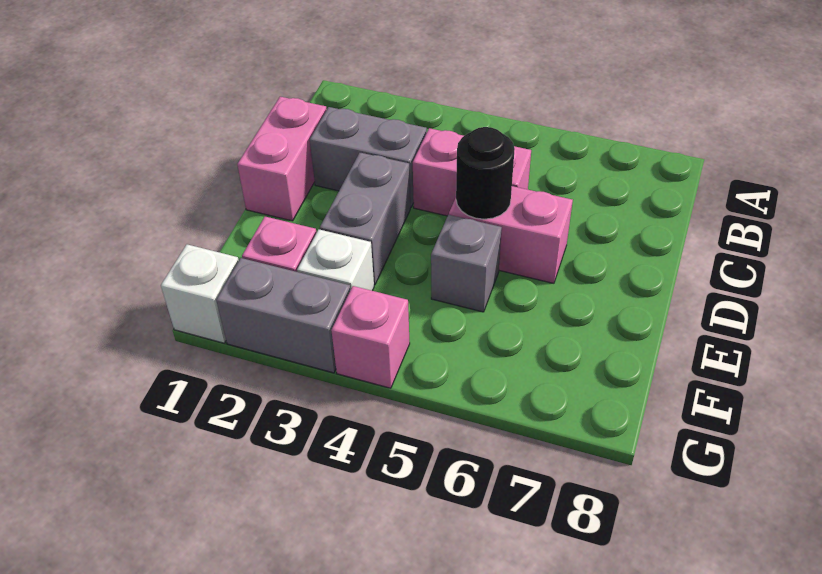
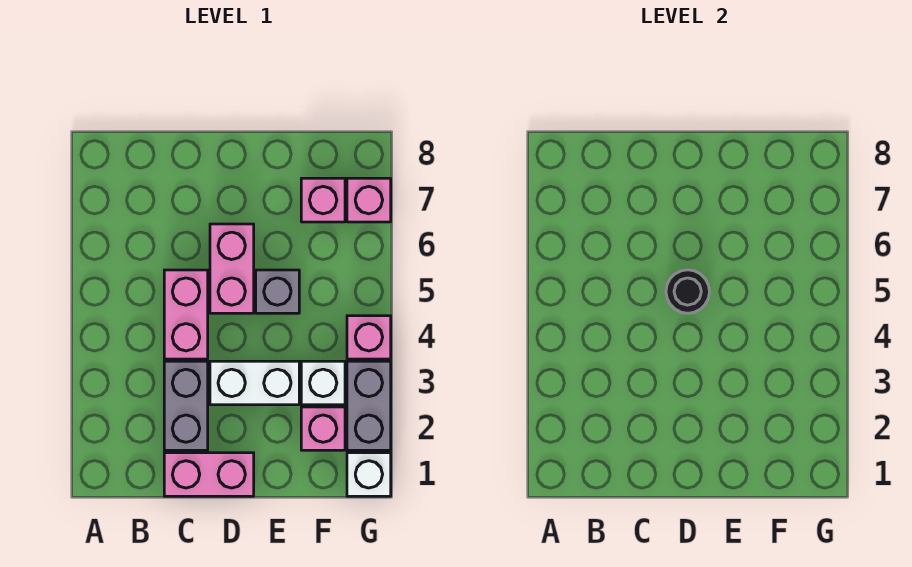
grey brick D3:E3 level 1 -> white brick D3:E3 level 1
none -> pink brick F7 level 1
none -> pink brick G7 level 1

